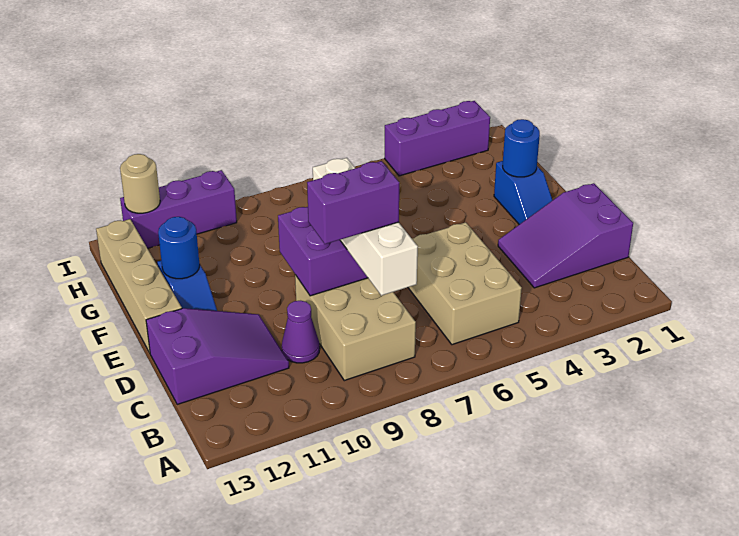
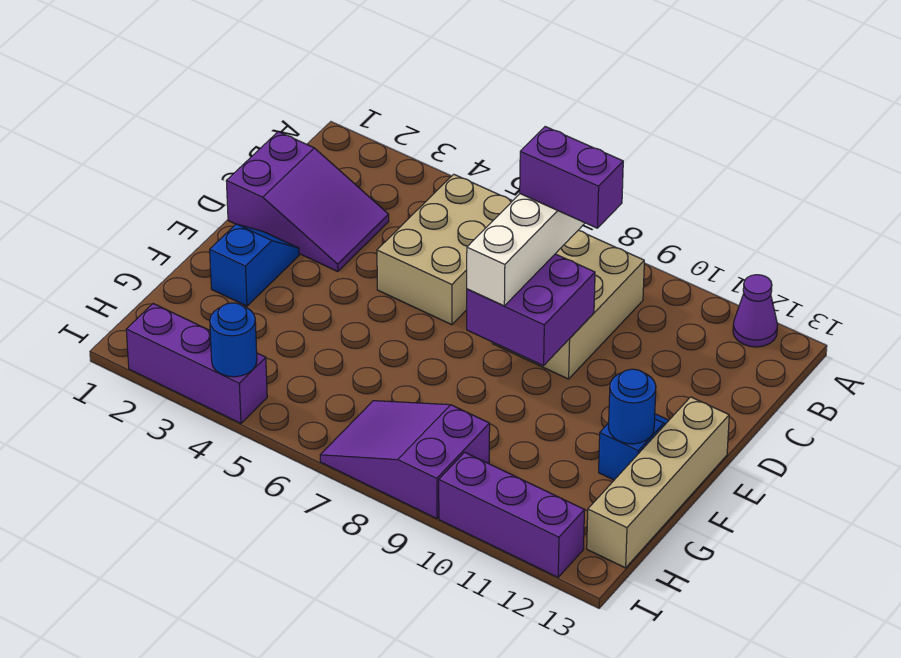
purple cone C10 level 1 -> purple cone A12 level 1
purple slope C11:D13 level 1 top 13 -> purple slope H7:I9 level 1 top 9
blue round brick F2 level 2 -> blue round brick I4 level 2
tan round brick I12 level 2 -> none

